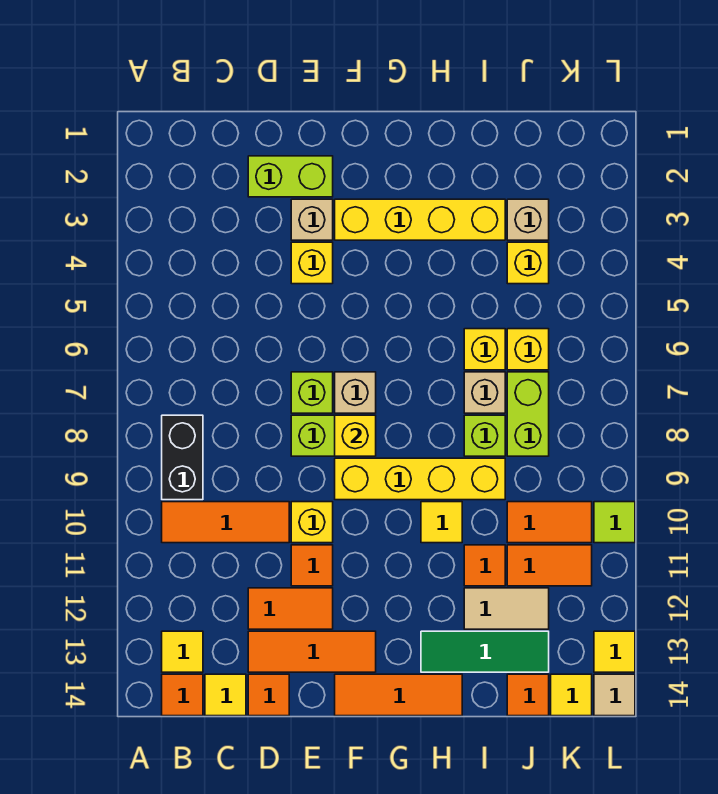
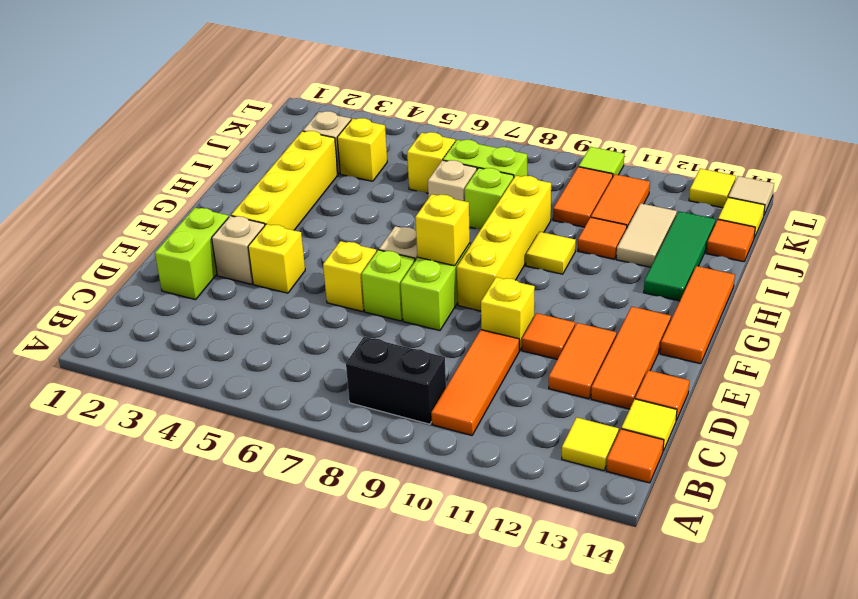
yellow brick I6 level 1 -> yellow brick E6 level 1

